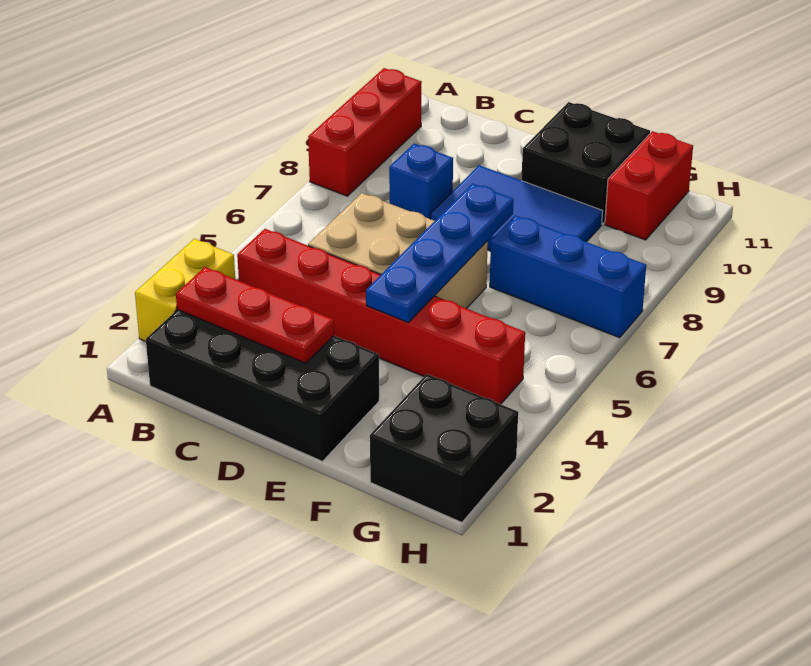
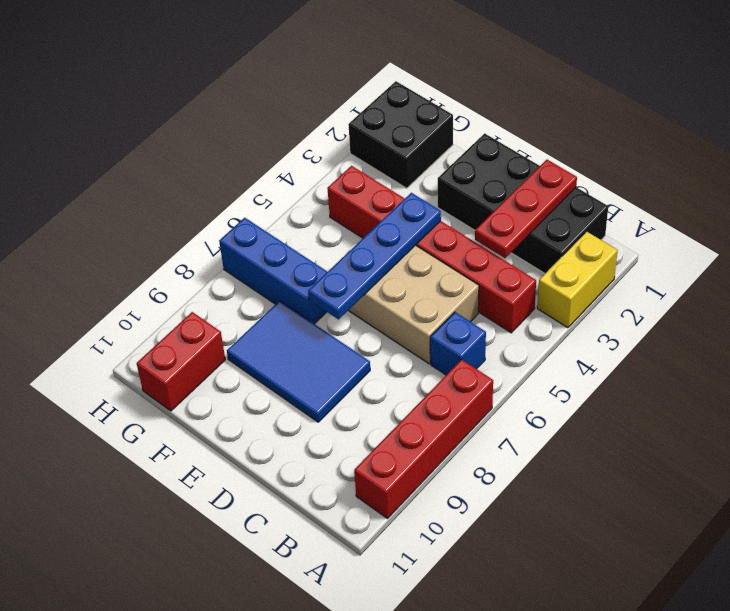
red brick A8:A10 level 1 -> red brick A7:A10 level 1
red plate B2:D2 level 2 -> red plate C1:C3 level 2
blue brick C8 level 1 -> blue brick B6 level 1
black brick E10:F11 level 1 -> none

